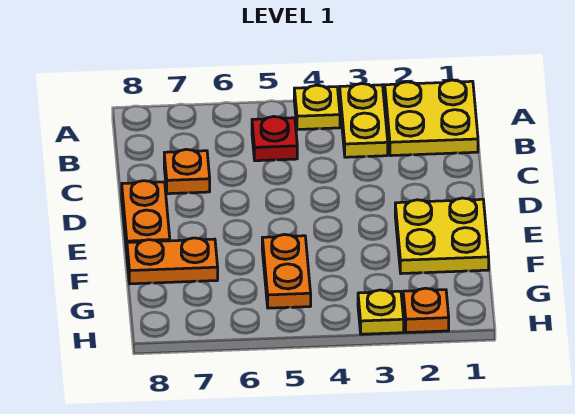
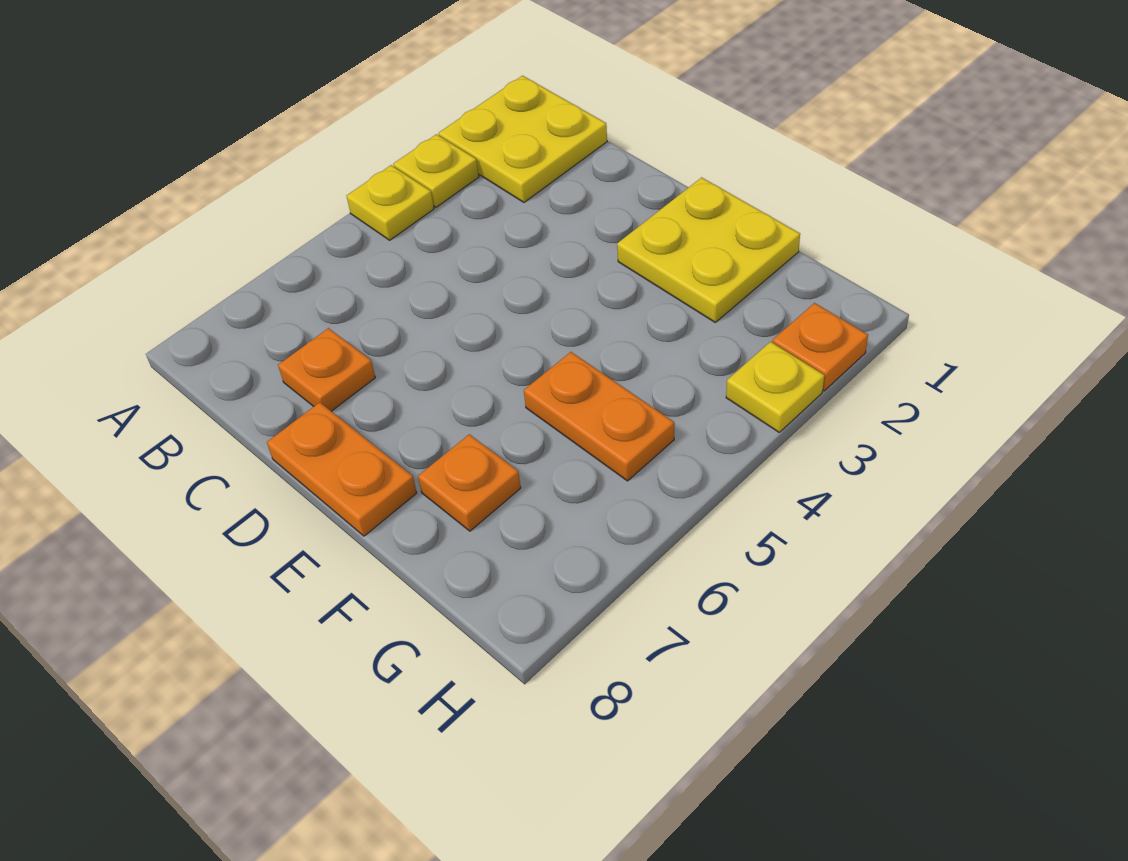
yellow plate A3:B3 level 1 -> yellow plate A3 level 1
red plate B5 level 1 -> none
orange plate F7:F8 level 1 -> orange plate F7 level 1

